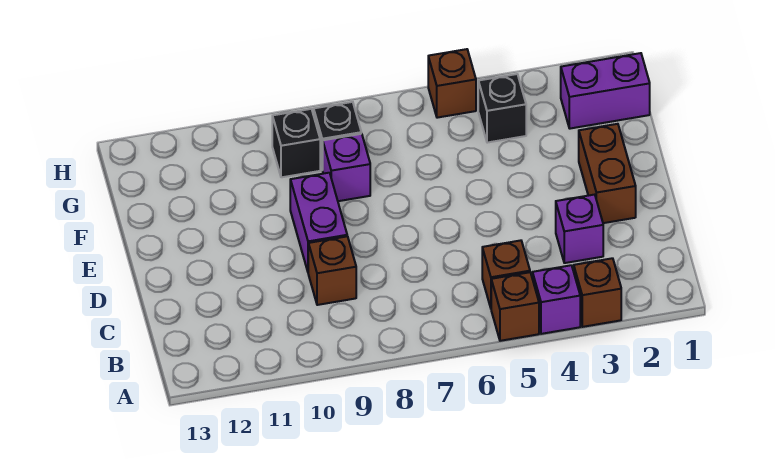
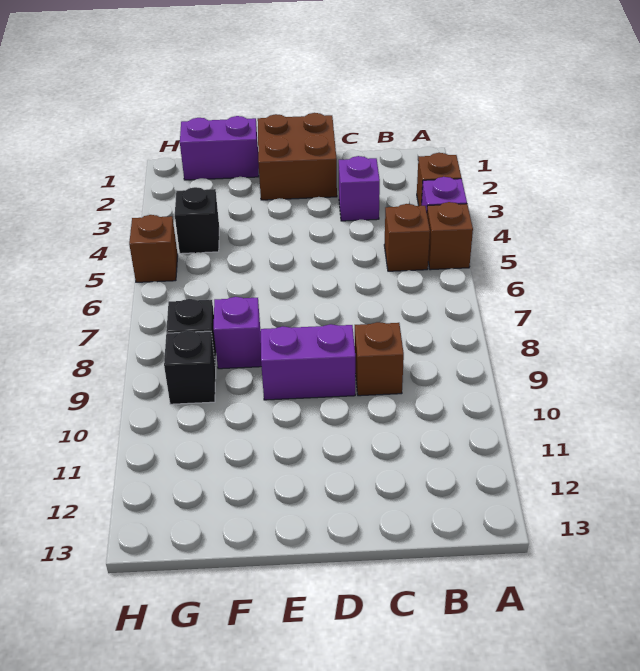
brown brick D2:E2 level 1 -> brown brick D1:E2 level 1
purple brick G1:G2 level 1 -> purple brick F1:G1 level 1

